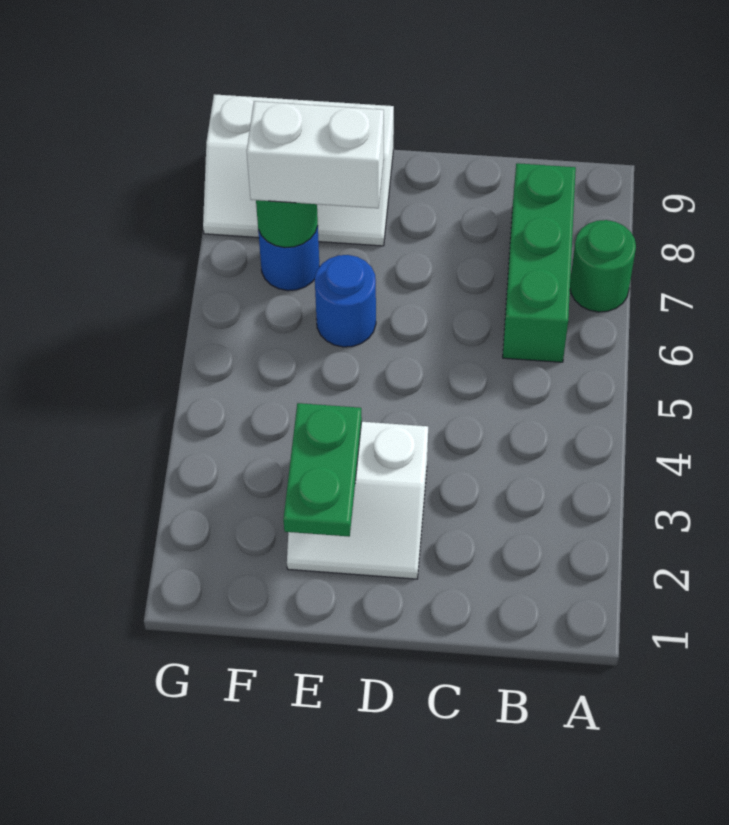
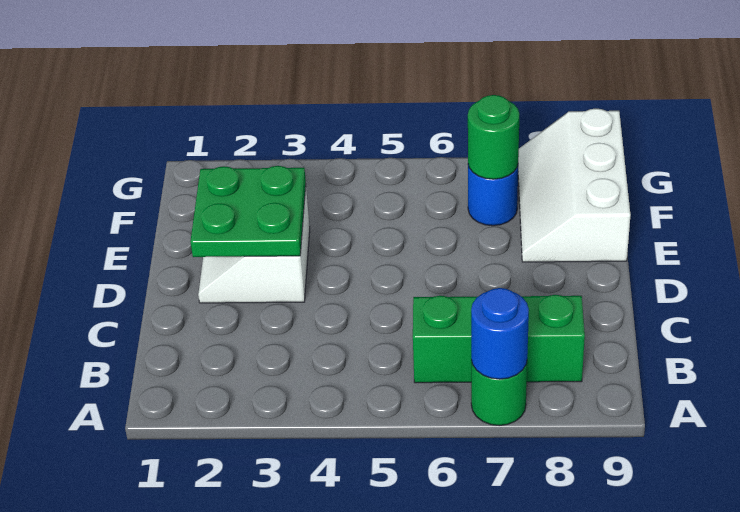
green plate E2:E3 level 2 -> green plate D2:E3 level 2
blue round brick E6 level 1 -> blue round brick A7 level 2
white brick E7:F7 level 3 -> none

